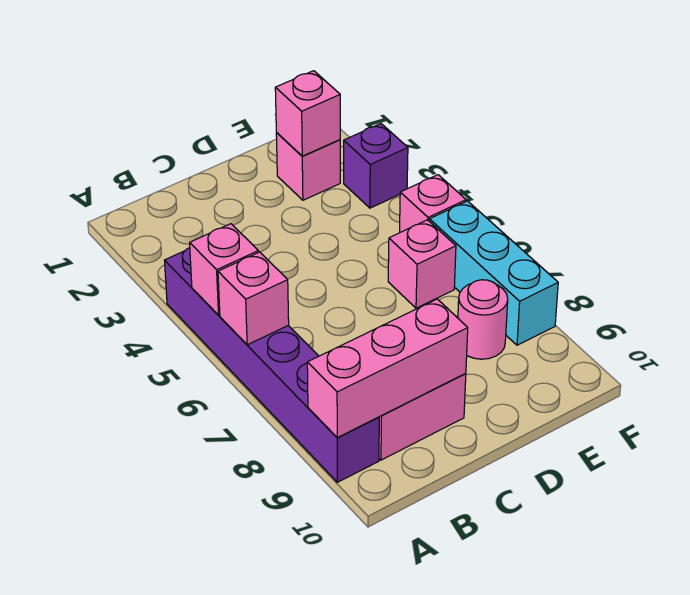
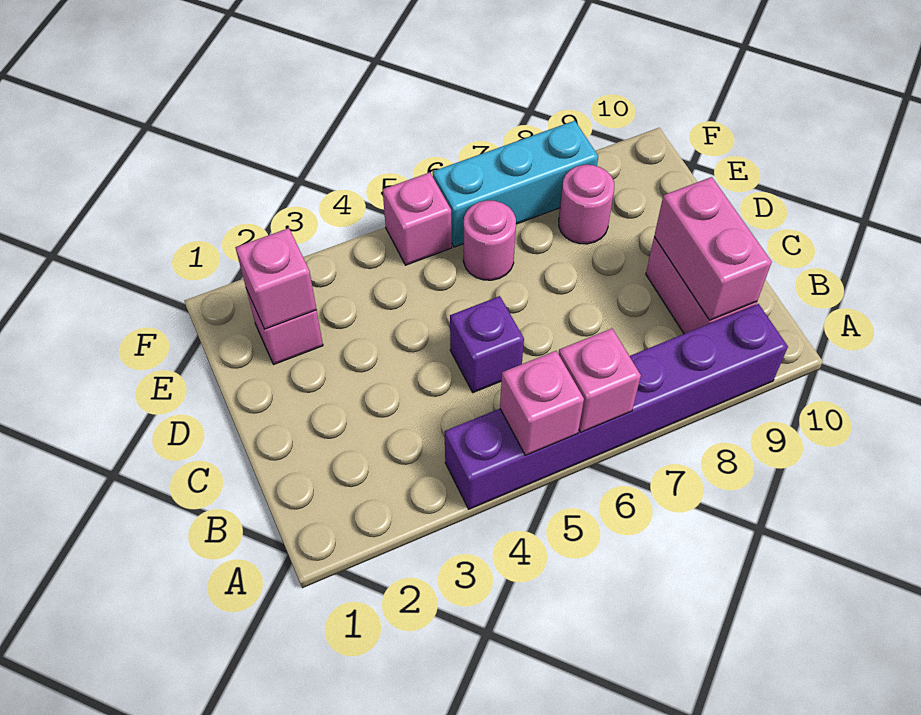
pink brick A9:C9 level 2 -> pink brick B9:C9 level 2
pink brick E6 level 1 -> pink round brick E6 level 1
purple brick F3 level 1 -> purple brick C5 level 1

